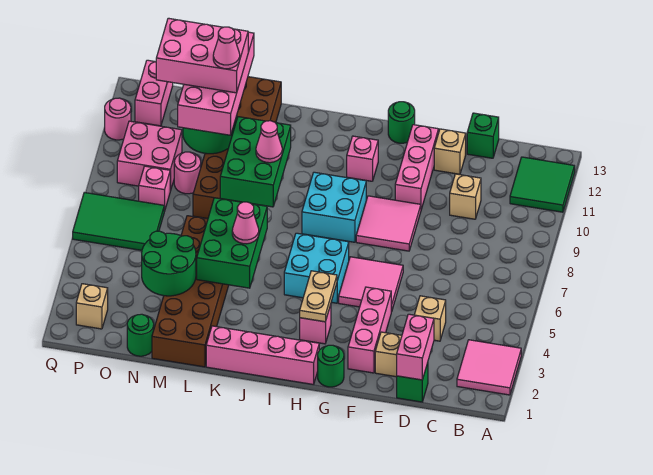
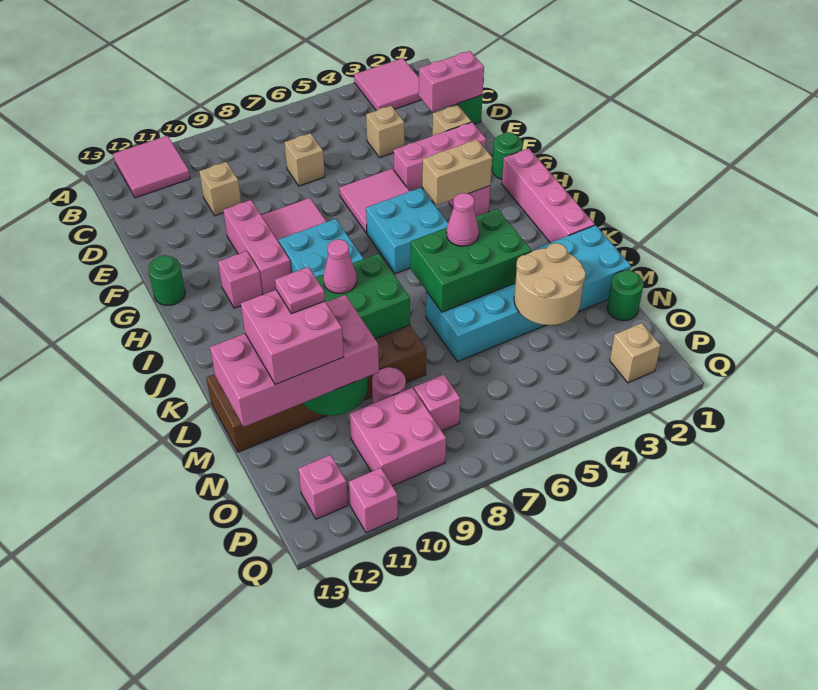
green tile A11:B12 level 1 -> pink tile A11:B12 level 1
green brick D13 level 1 -> none
tan brick E12 level 1 -> tan brick D7 level 1
pink brick F10:F12 level 1 -> pink brick F10:H10 level 1
tan plate H3:H4 level 2 -> tan brick H3:H4 level 2
brown brick L1:M6 level 1 -> cyan brick L1:M6 level 1
green round brick M3:N4 level 2 -> tan round brick M3:N4 level 2
pink brick M11:O12 level 4 -> pink brick M11:N12 level 4
pink cone M11 level 5 -> pink plate M11 level 5
green tile O6:Q7 level 1 -> none
pink brick P12:P13 level 1 -> pink brick P12 level 1
pink round brick Q11 level 1 -> pink brick Q11 level 1

